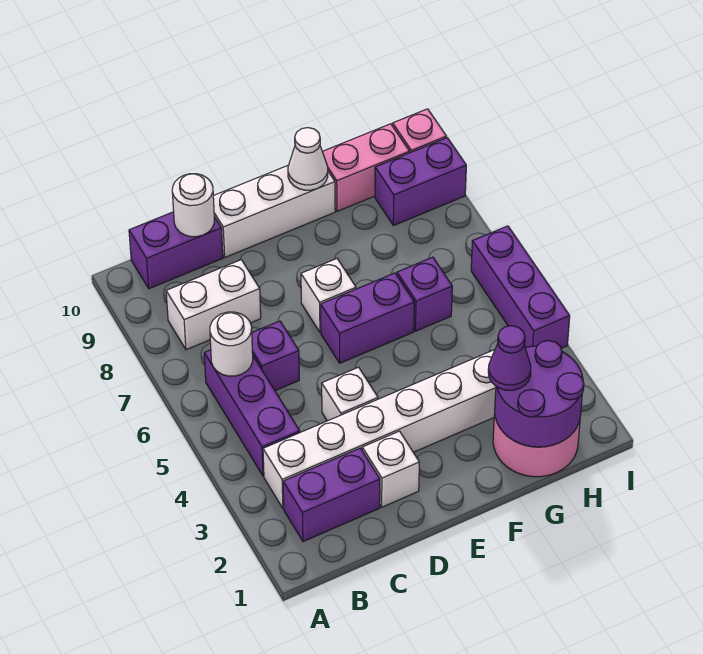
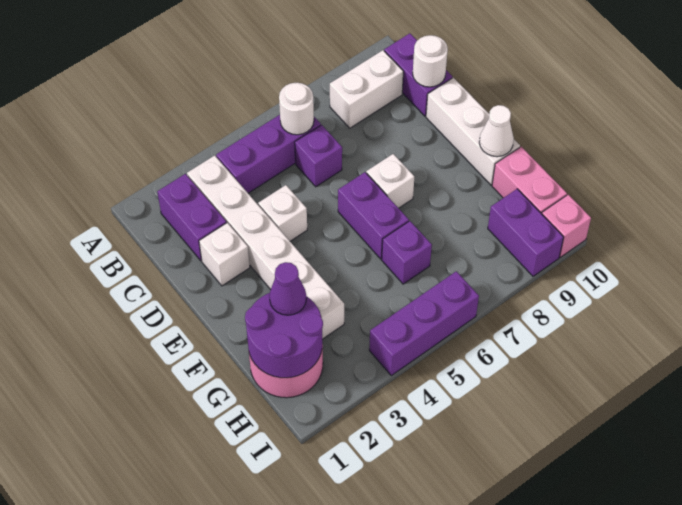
white brick B8:C8 level 1 -> white brick B8:B9 level 1

